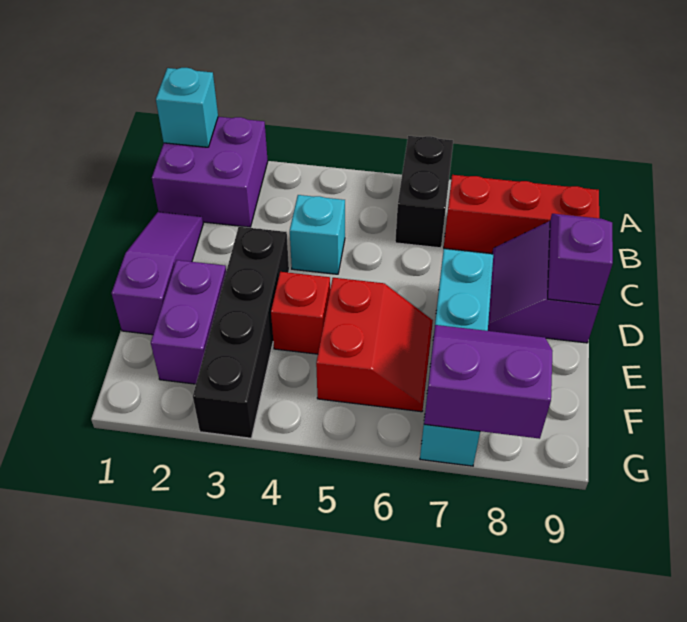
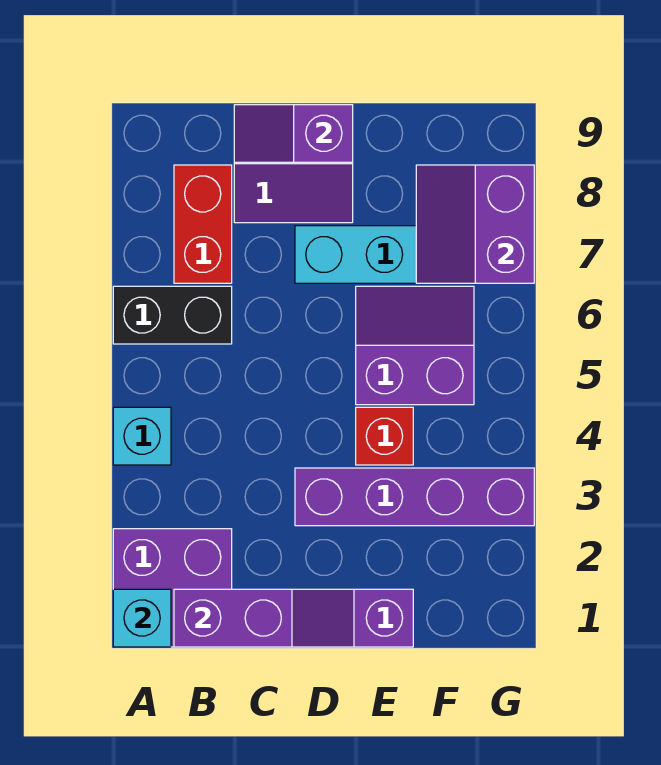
red brick B7:B9 level 1 -> red brick B7:B8 level 1
cyan brick C4 level 1 -> cyan brick A4 level 1
black brick D3:G3 level 1 -> purple brick D3:G3 level 1
purple brick E2:F2 level 1 -> purple brick B1:C1 level 2
red slope E5:F6 level 1 top 5 -> purple slope E5:F6 level 1 top 5

